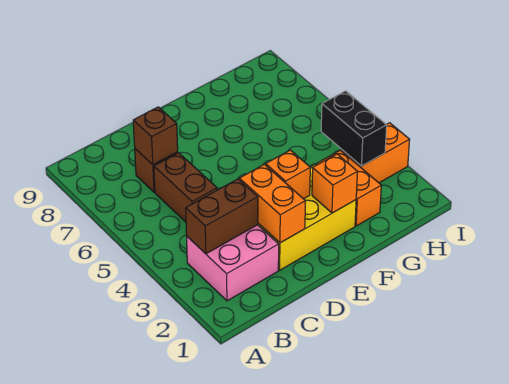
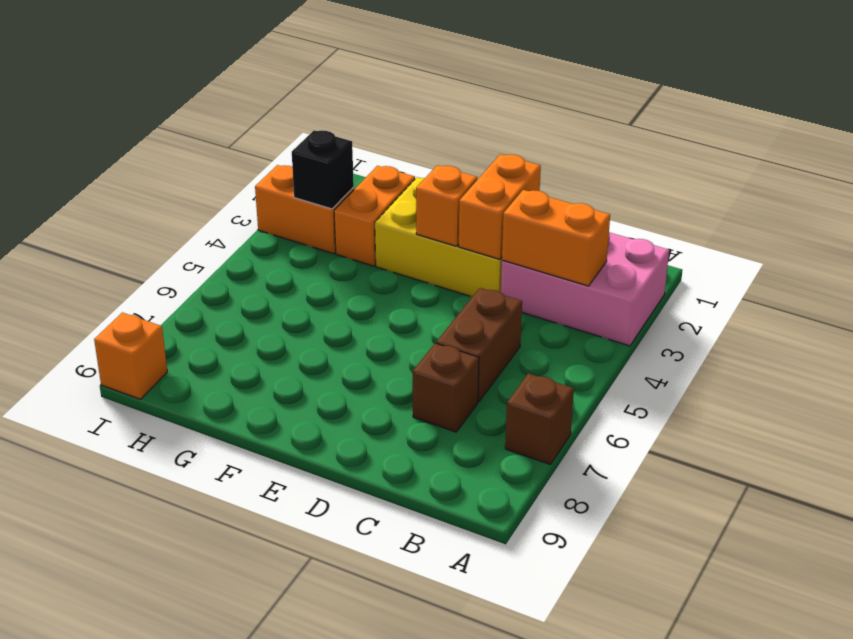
pink brick B2:C3 level 1 -> pink brick A2:C3 level 1
brown brick B3:C3 level 2 -> orange brick B3:C3 level 2
brown brick C7 level 2 -> brown brick A7 level 1
orange brick F2 level 2 -> orange brick I9 level 1
black brick H3:H4 level 2 -> black brick H3 level 2

